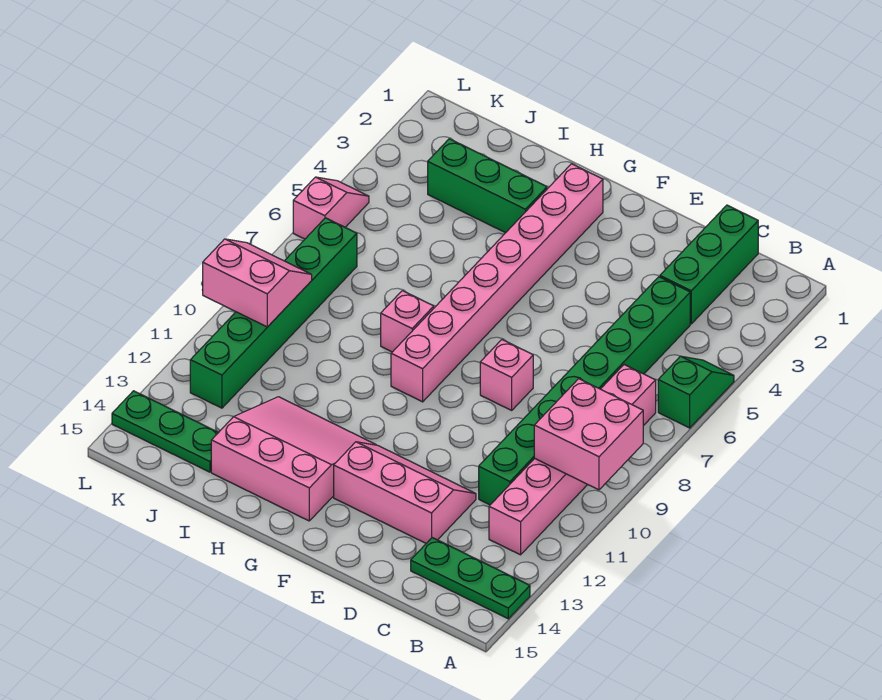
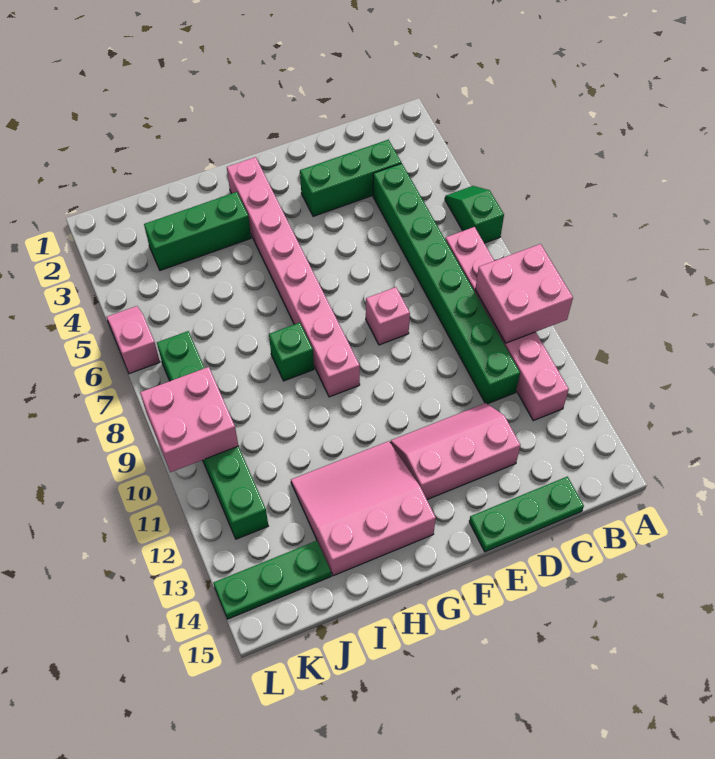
green plate A14:C14 level 1 -> green plate C15:E15 level 1
green brick C1:C3 level 1 -> green brick C3:E3 level 1
pink brick H8 level 1 -> green brick H8 level 1
pink slope K9:L10 level 2 top 10 -> pink brick K9:L10 level 2

